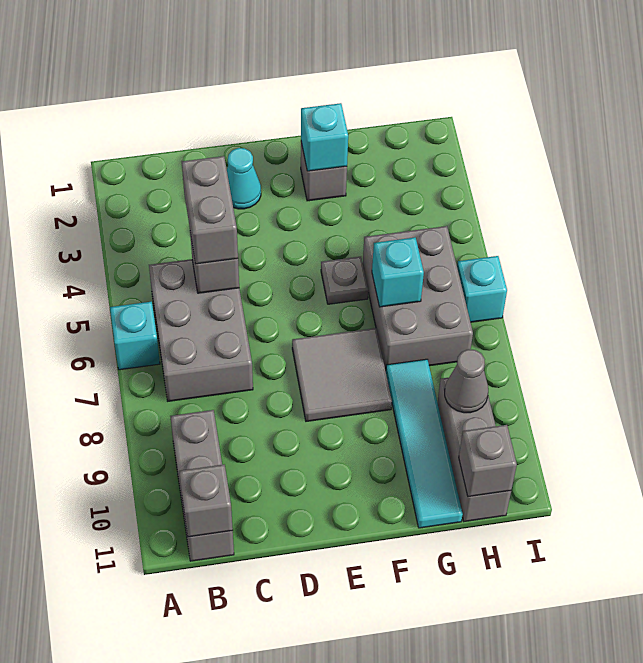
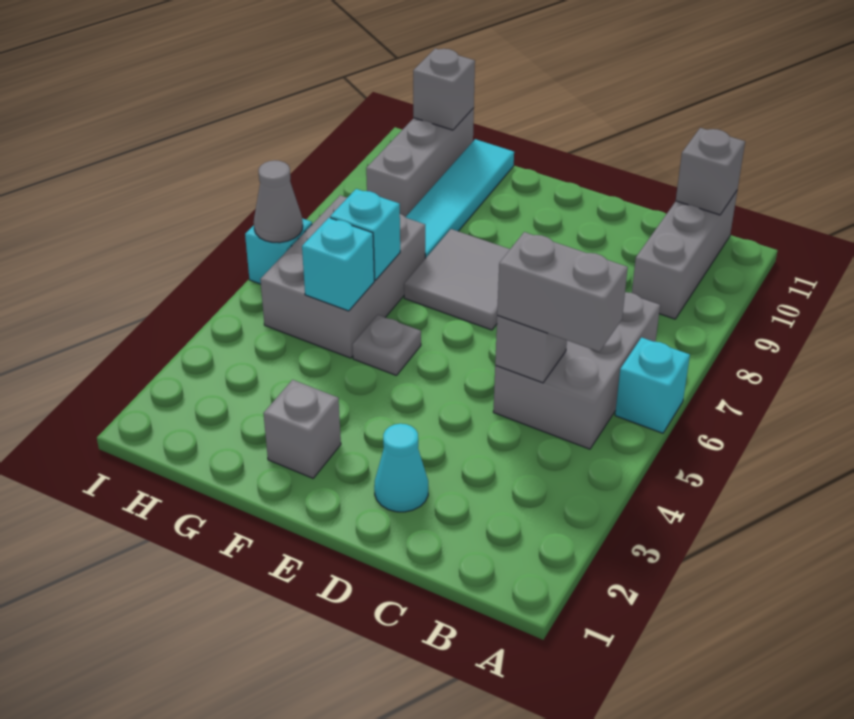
grey brick C4:C5 level 3 -> grey brick B5:C5 level 3
cyan brick F2 level 2 -> cyan brick G5 level 2
grey cone H9 level 2 -> grey cone I6 level 2

